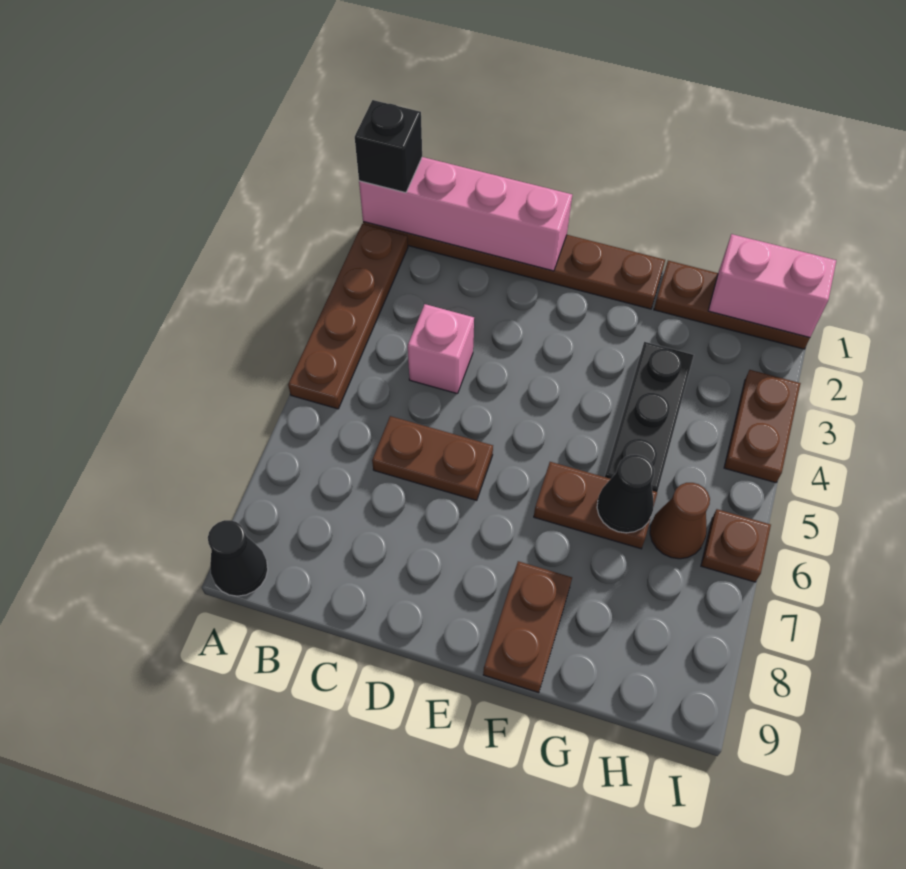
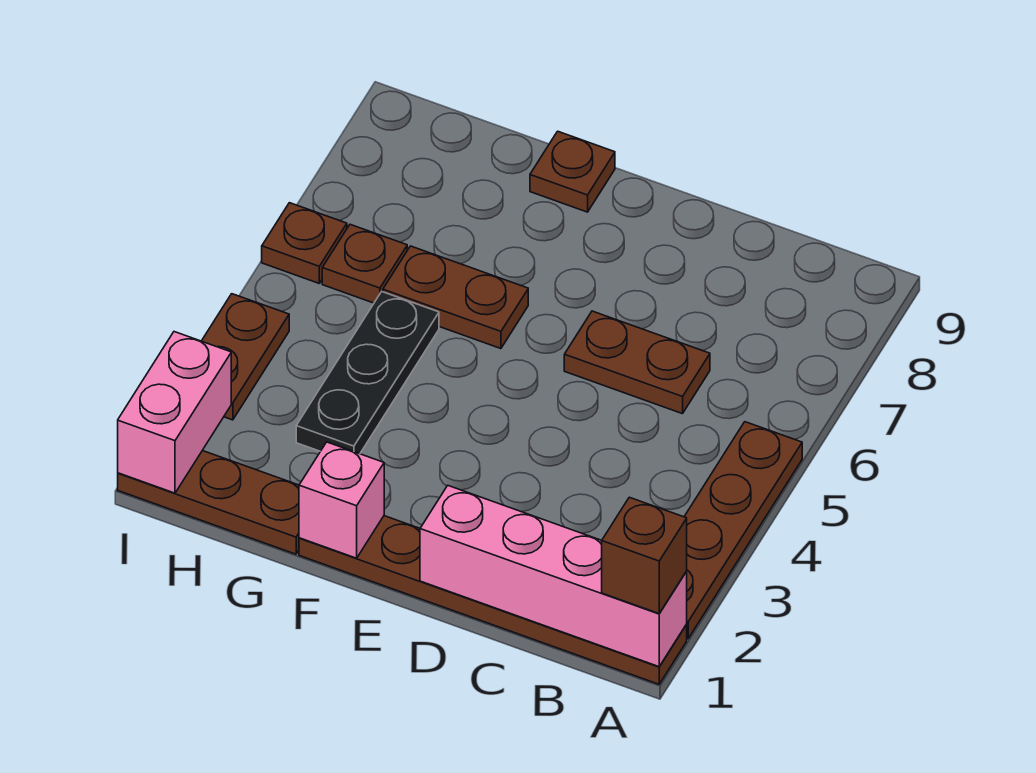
black brick A1 level 3 -> brown brick A1 level 3
black cone A9 level 1 -> none
pink brick C4 level 1 -> pink brick F1 level 2
brown plate F8:F9 level 1 -> brown plate F9 level 1
black cone G6 level 2 -> none
pink brick H1:I1 level 2 -> pink brick I1:I2 level 2
brown cone H6 level 1 -> brown plate H6 level 1

